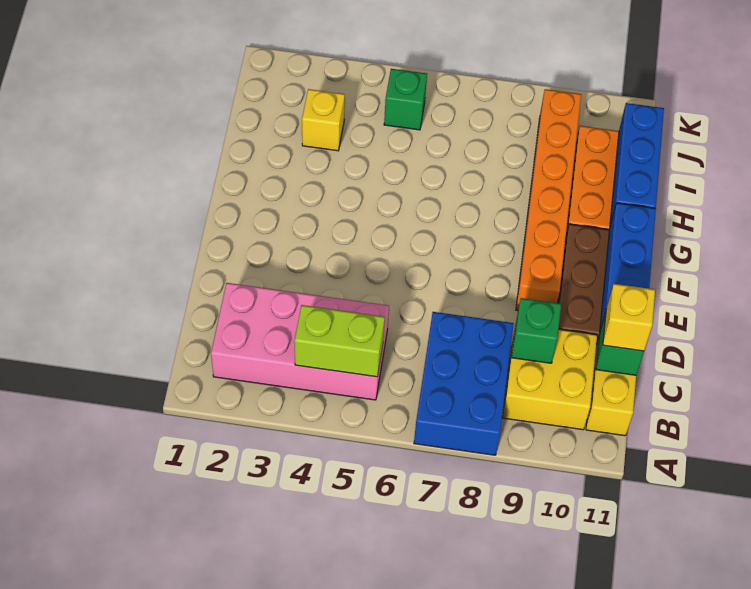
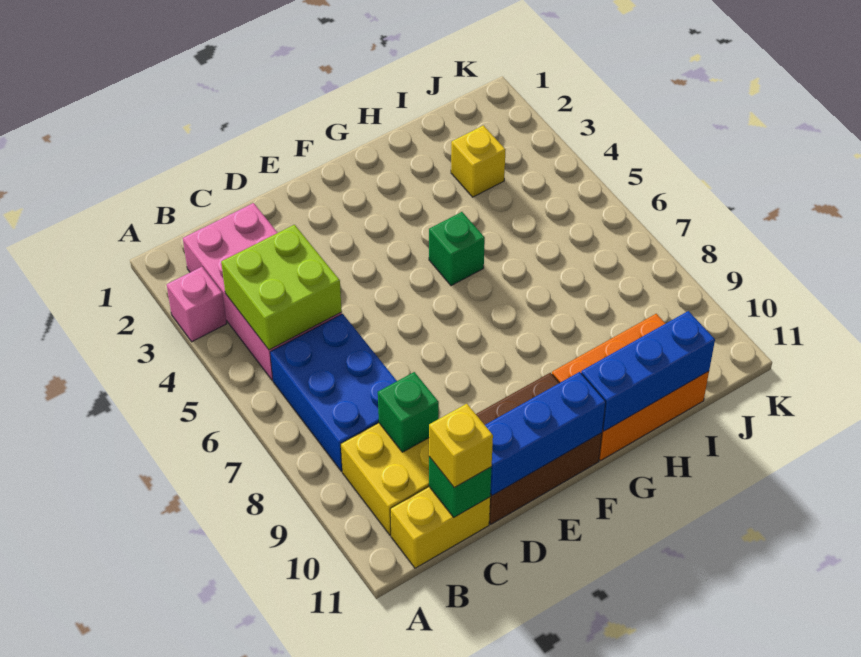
none -> pink brick A3 level 1
blue brick A7:C8 level 1 -> blue brick B6:C8 level 1
lime brick B4:B5 level 2 -> lime brick B4:C5 level 2
orange brick E9:J9 level 1 -> none
green brick J5 level 1 -> green brick G5 level 1

